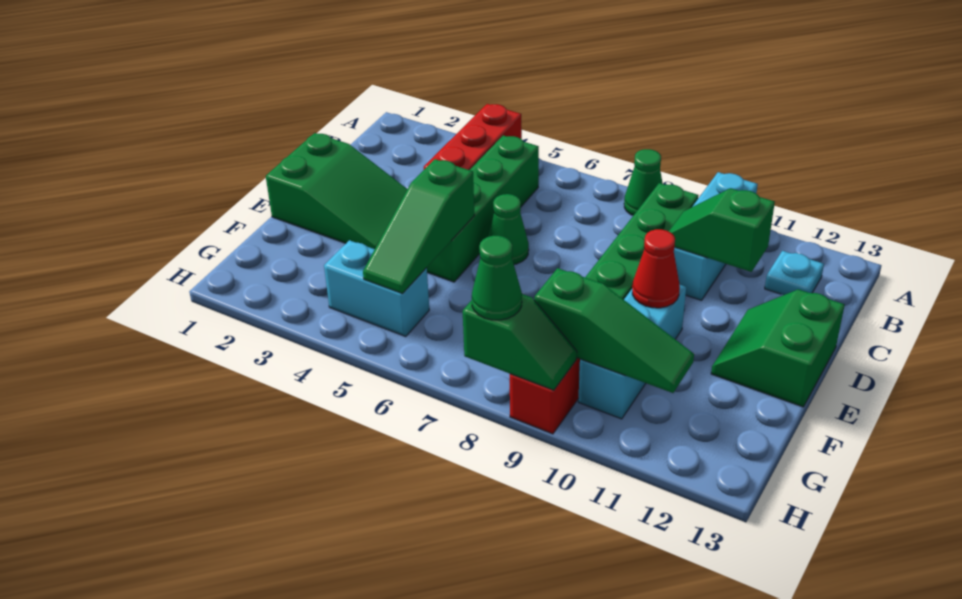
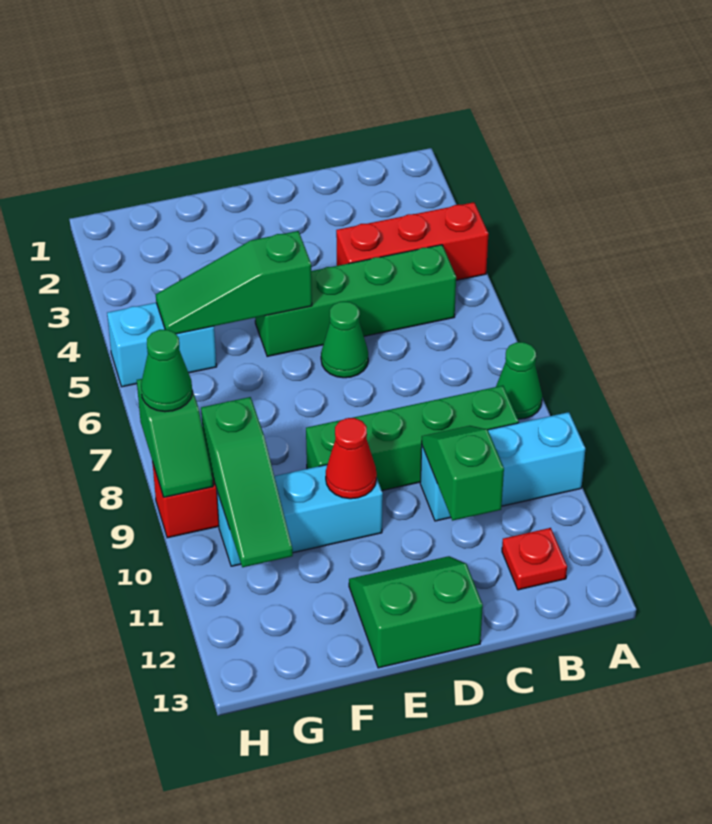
cyan plate B12 level 1 -> red plate B12 level 1
green slope D1:E3 level 1 top 1 -> none
cyan brick G4:G5 level 1 -> cyan brick G5:H5 level 1

